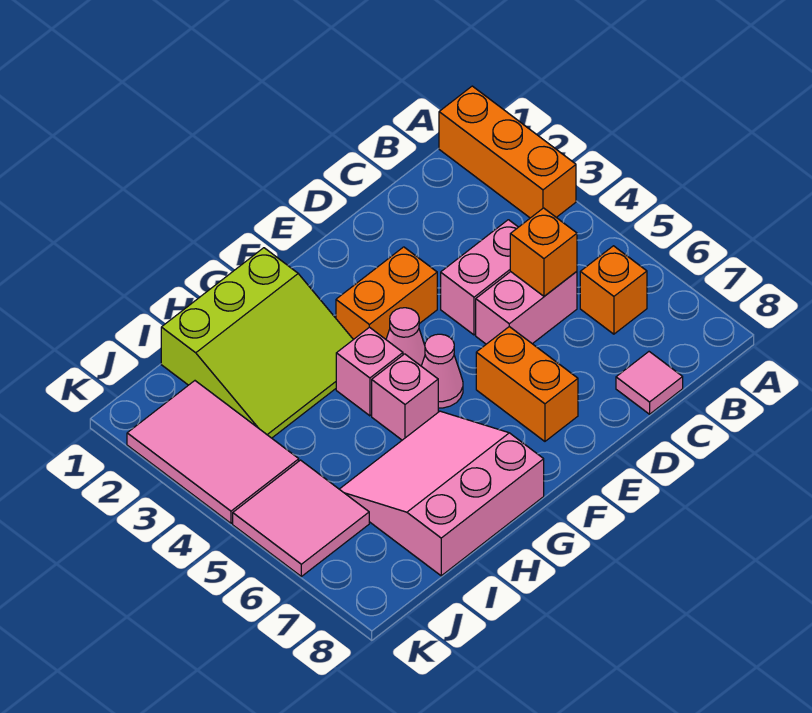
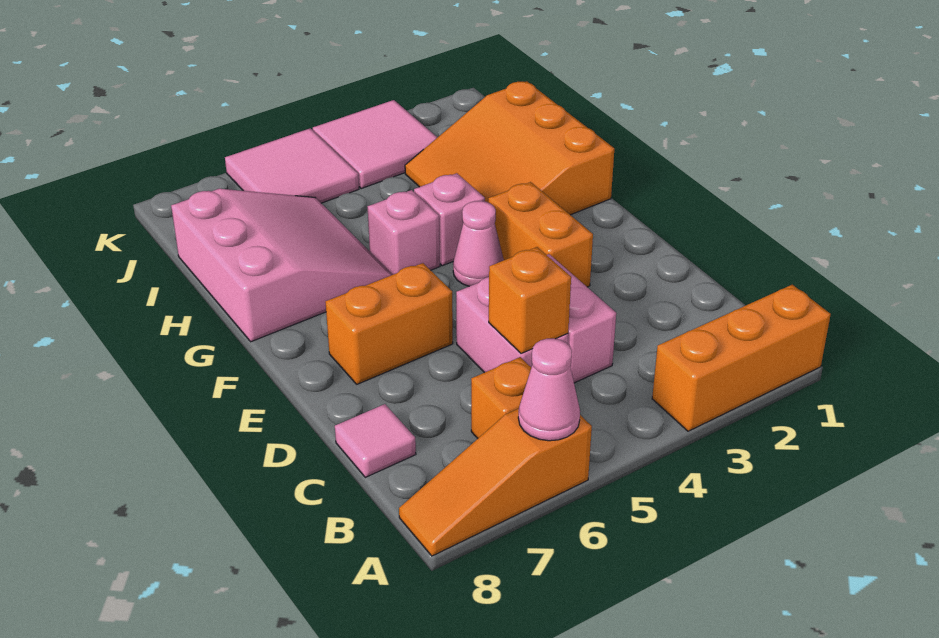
none -> orange slope A6:A8 level 1 top 6
pink cone F5 level 1 -> pink cone A6 level 2
lime slope G1:I3 level 1 top 1 -> orange slope G1:I3 level 1 top 1
pink tile J2:K4 level 1 -> pink tile J3:K4 level 1

